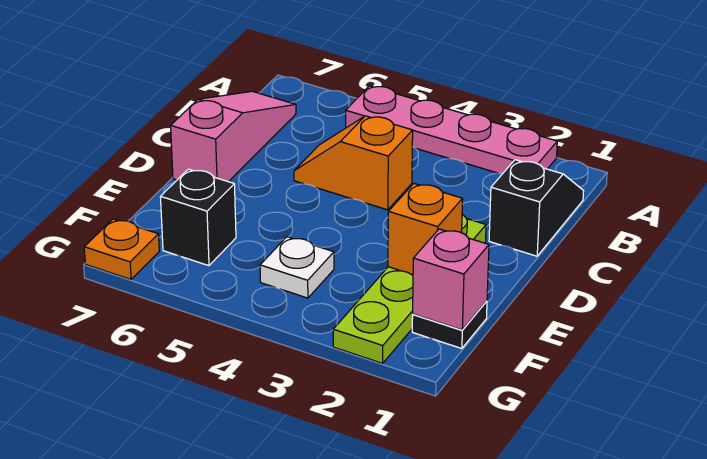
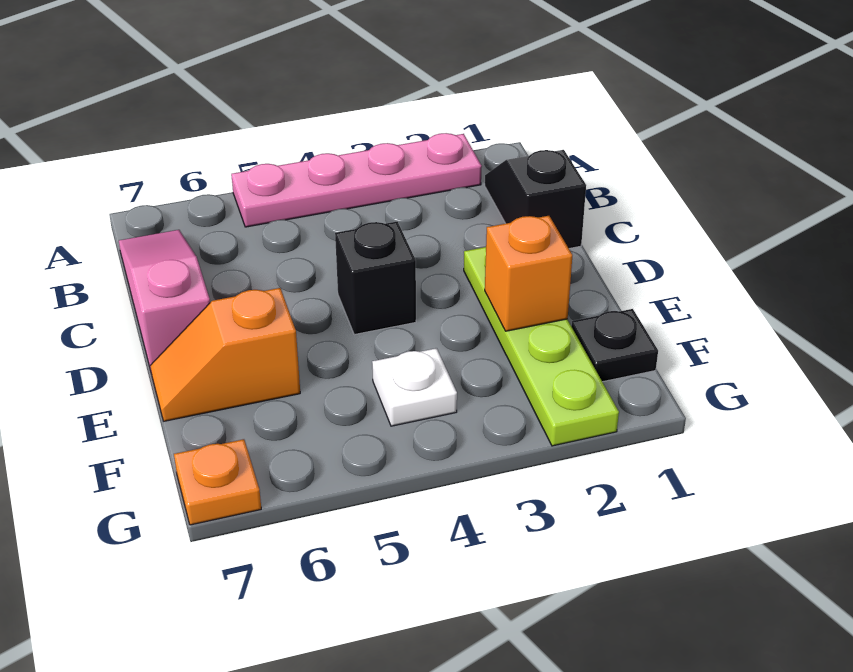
orange slope C4:C5 level 1 top 4 -> orange slope E6:E7 level 1 top 6
pink brick F1 level 2 -> none
black brick F6 level 1 -> black brick D4 level 1

